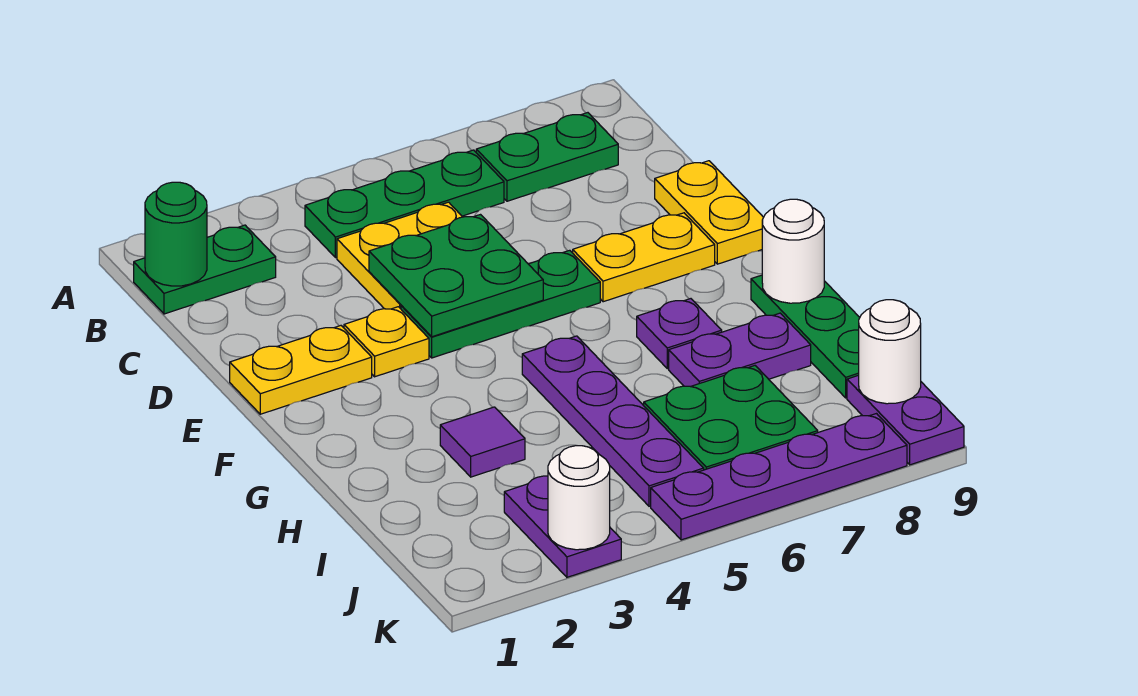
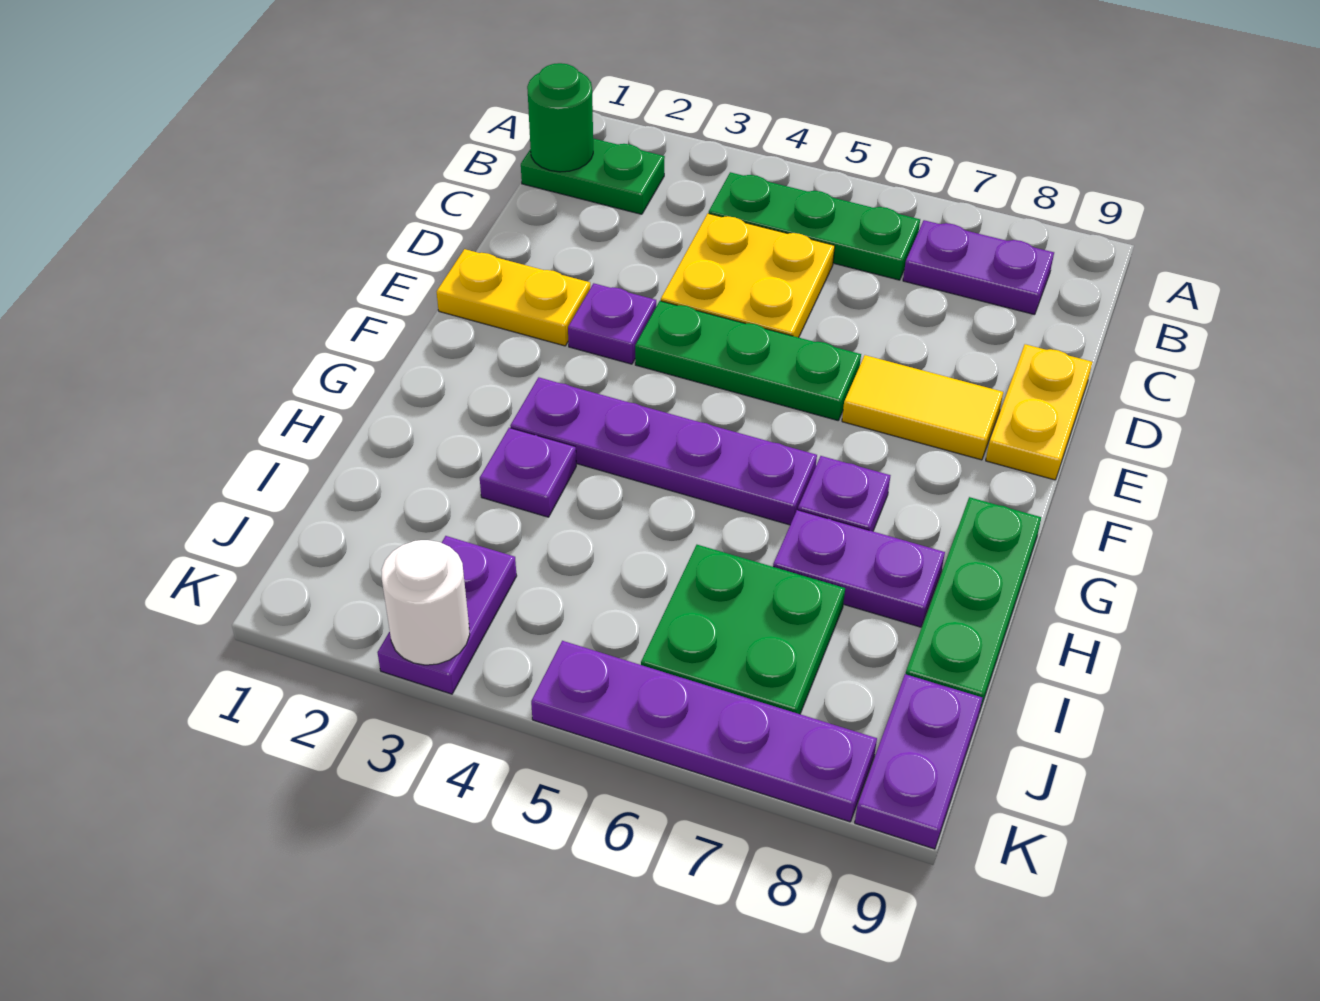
green plate B7:B8 level 1 -> purple plate B7:B8 level 1
green plate D4:E5 level 2 -> none
yellow plate E3 level 1 -> purple plate E3 level 1
yellow plate E7:E8 level 1 -> yellow tile E7:E8 level 1
purple plate G5:J5 level 1 -> purple plate G3:G6 level 1
white round brick G9 level 2 -> none
purple tile H3 level 1 -> purple plate H3 level 1
white round brick J9 level 2 -> none

